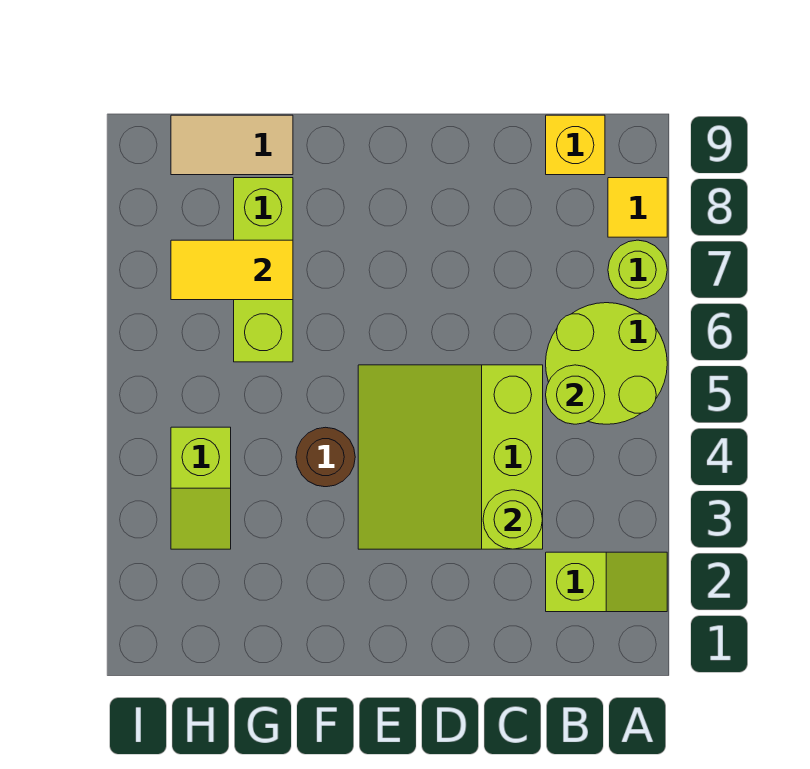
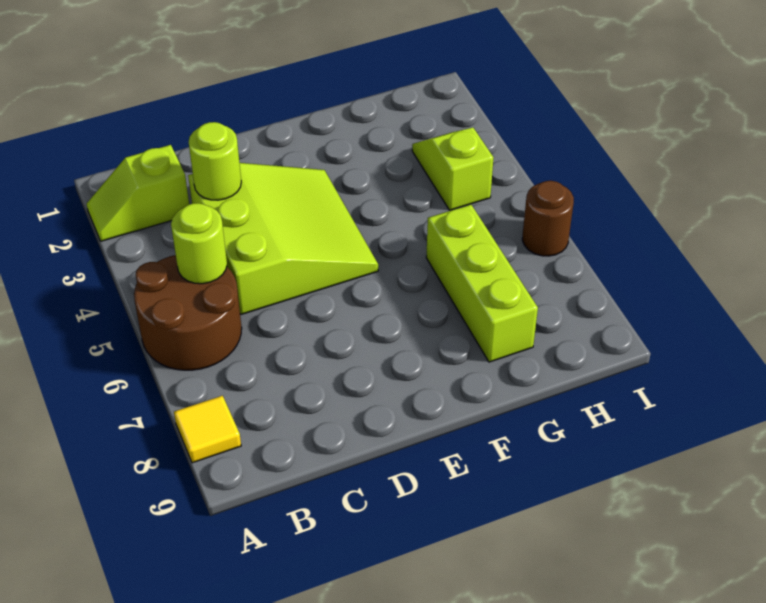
lime round brick A5:B6 level 1 -> brown round brick A5:B6 level 1
lime round brick A7 level 1 -> none
yellow brick B9 level 1 -> none
brown round brick F4 level 1 -> brown round brick I6 level 1
yellow tile G7:H7 level 2 -> none
tan tile G9:H9 level 1 -> none

